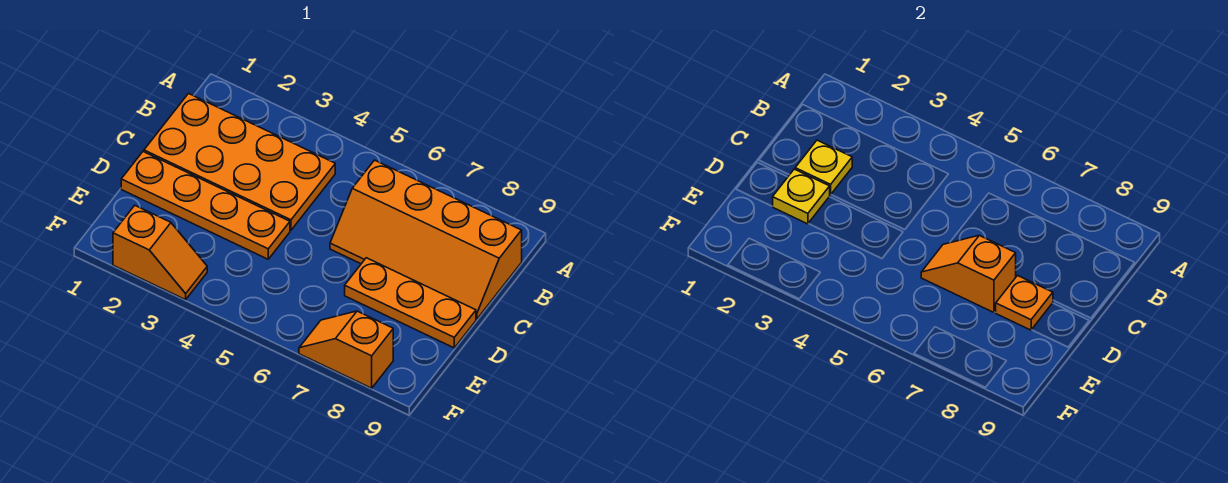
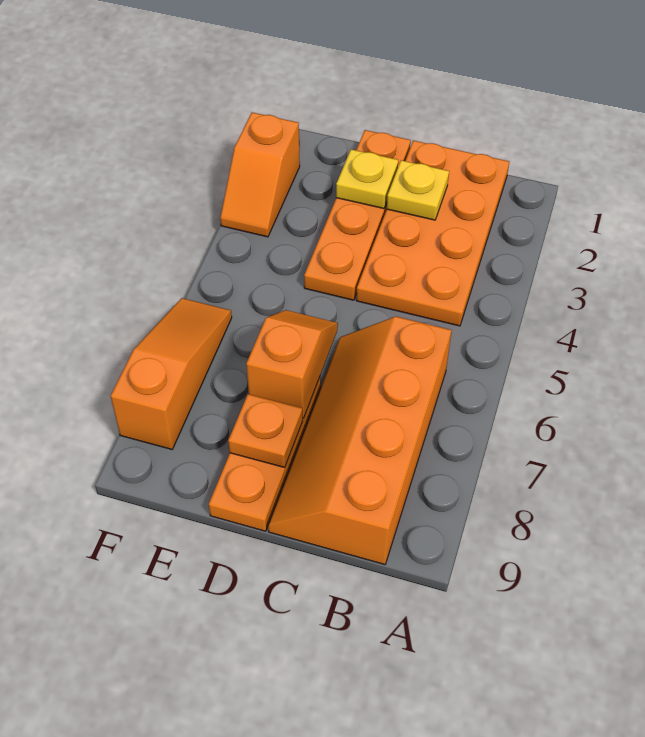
orange slope F7:F8 level 1 top 8 -> orange slope F6:F8 level 1 top 8

